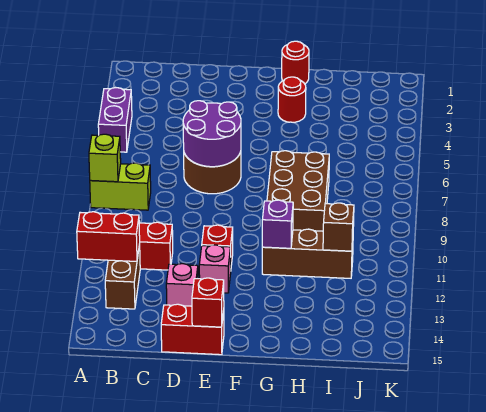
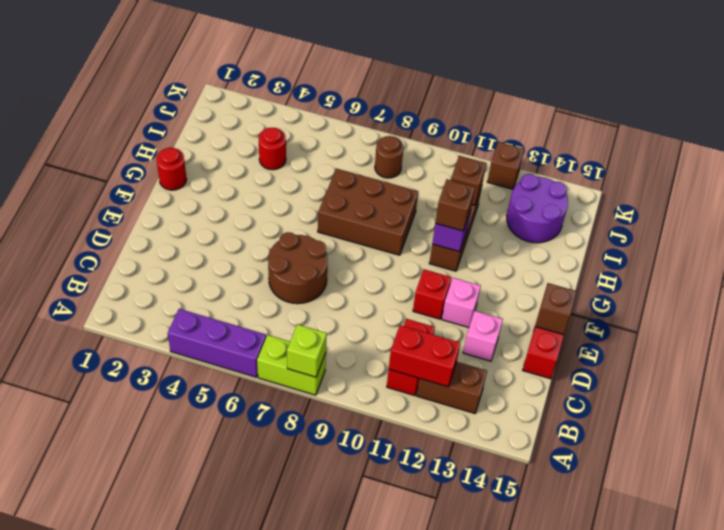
purple brick A4:A5 level 1 -> purple brick A4:A6 level 1
lime brick A8:B8 level 1 -> lime brick A7:A8 level 1
red brick A12:B12 level 2 -> red brick B11:B12 level 2
purple round brick D6:E7 level 2 -> purple round brick I13:J14 level 1
red brick E15 level 2 -> brown brick E15 level 2
red round brick G3 level 1 -> red round brick I4 level 1
none -> brown brick G11 level 3
none -> brown round brick J8 level 1
none -> brown brick K12 level 1

